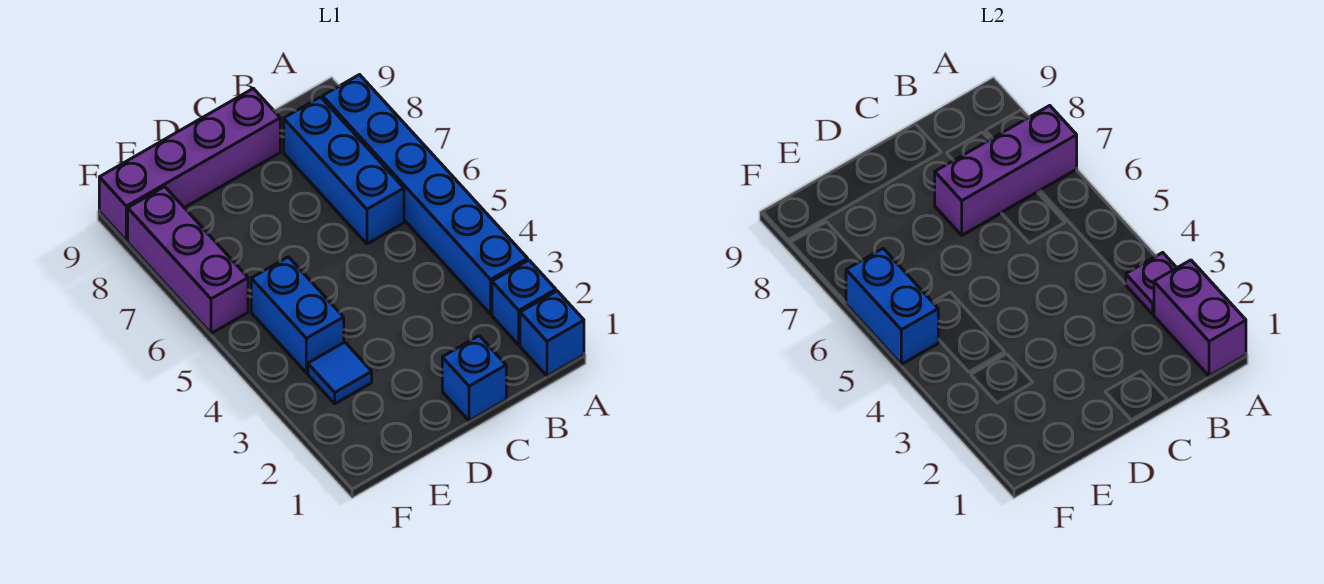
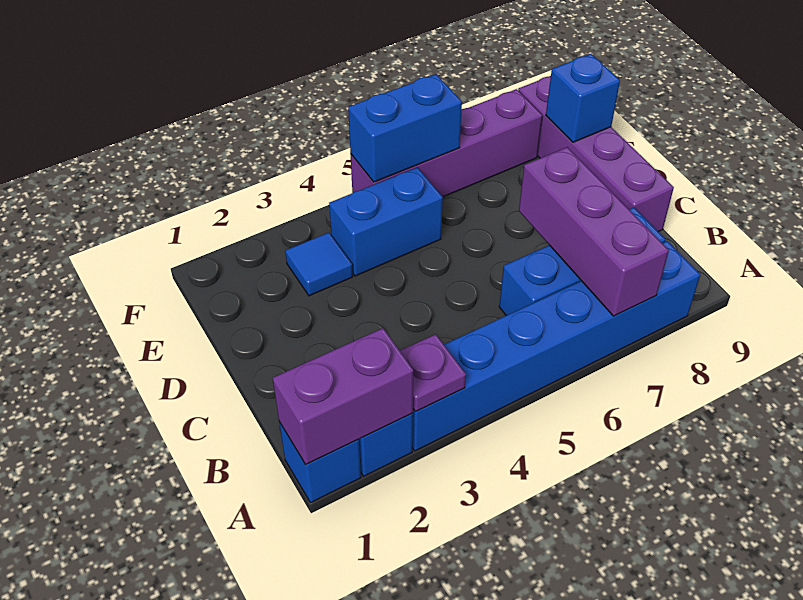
blue brick C1 level 1 -> blue brick E9 level 2
purple brick F6:F8 level 1 -> purple brick F5:F8 level 1

